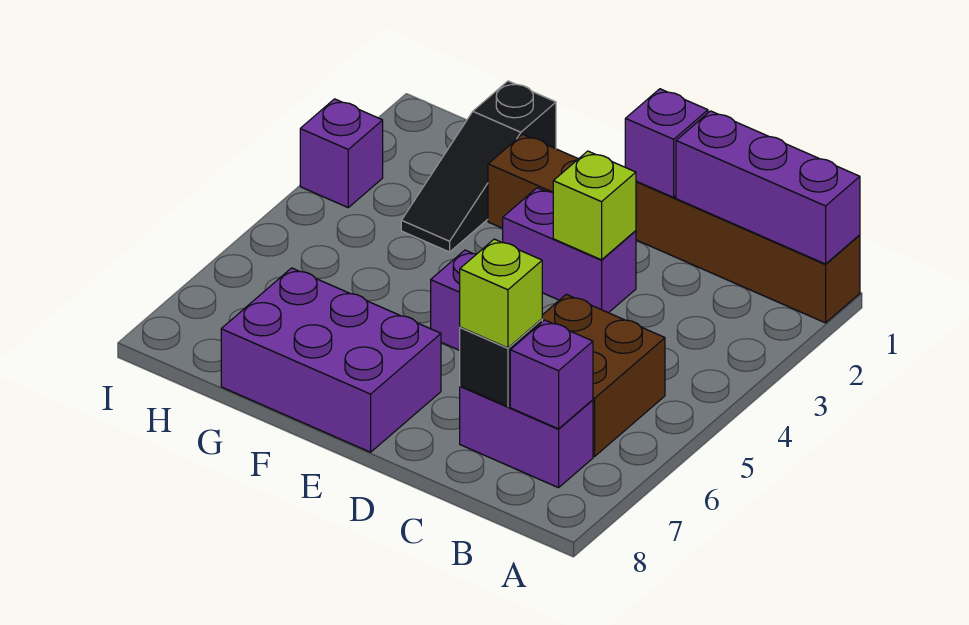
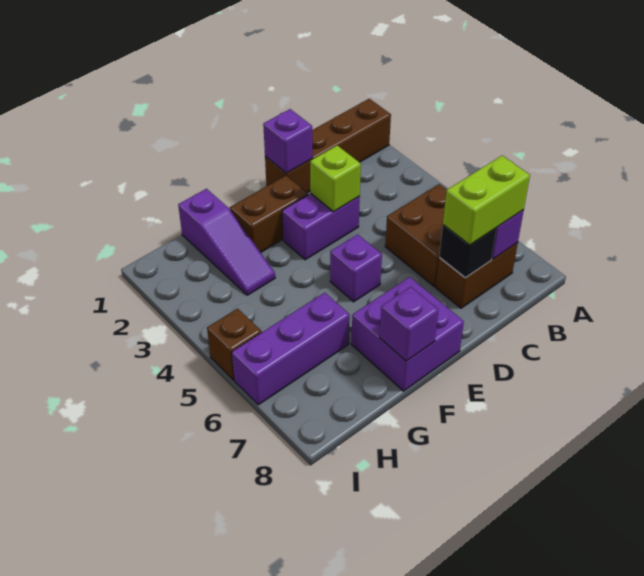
purple brick A1:C1 level 2 -> purple brick G6:I6 level 1
purple brick B7:C7 level 1 -> brown brick B7:C7 level 1
lime brick C7 level 3 -> lime brick B7:C7 level 3
purple brick E7:G8 level 1 -> purple brick E7:F8 level 1
black slope G1:G3 level 1 top 1 -> purple slope G1:G3 level 1 top 1
purple brick I3 level 1 -> purple brick F8 level 2
none -> brown brick I5 level 1

